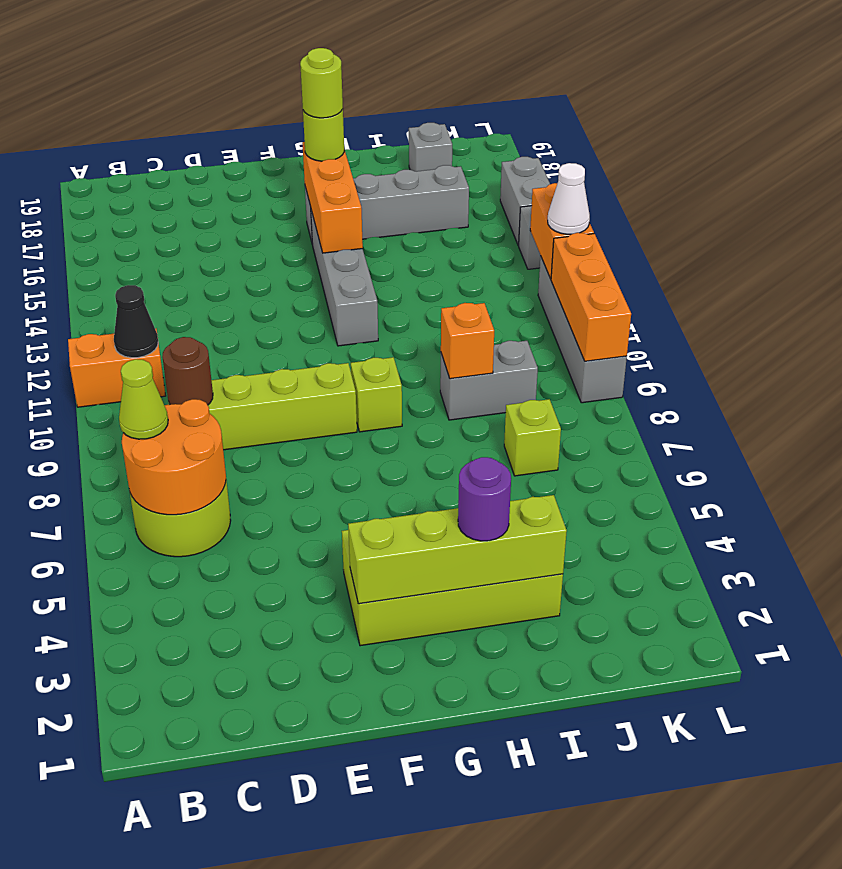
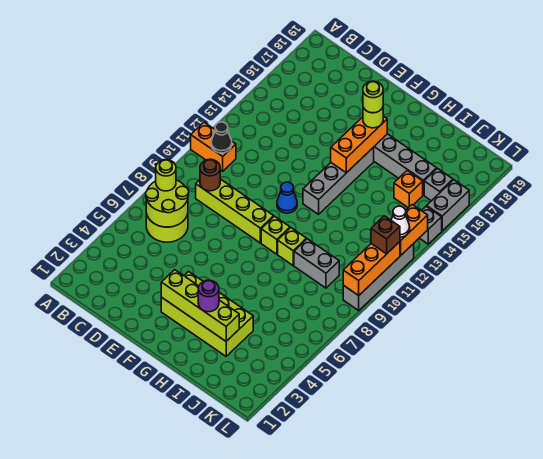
orange round brick B6:C7 level 2 -> lime round brick B6:C7 level 2
lime cone B7 level 3 -> lime round brick B7 level 3
none -> blue cone F11 level 1
orange brick I9 level 2 -> orange brick J15 level 1
lime brick J7 level 1 -> lime brick H9 level 1
grey brick J18 level 1 -> grey brick K16 level 1
none -> brown brick L11 level 3

